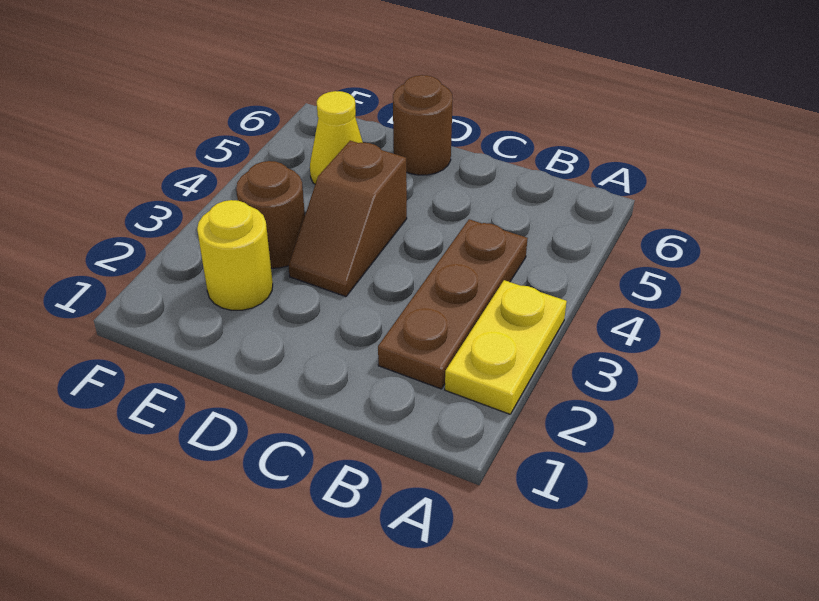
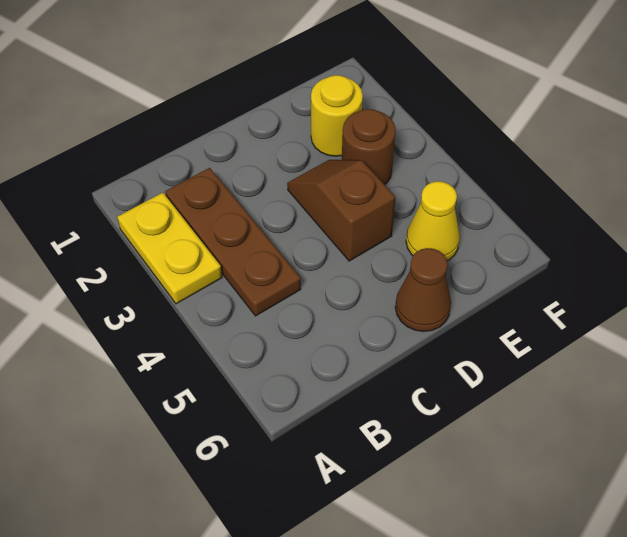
brown round brick D6 level 1 -> brown cone D6 level 1

